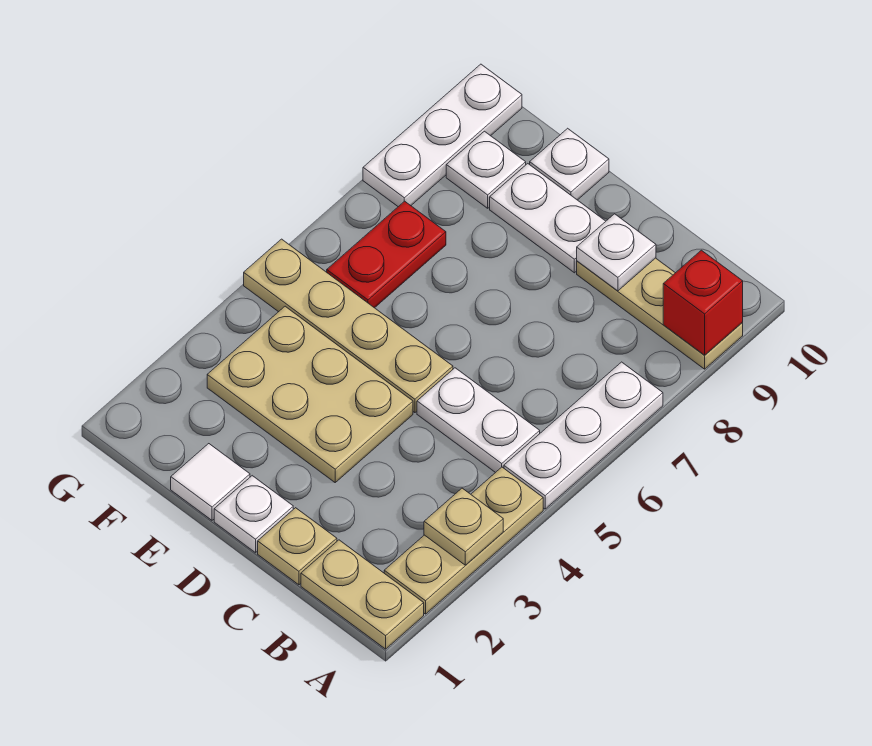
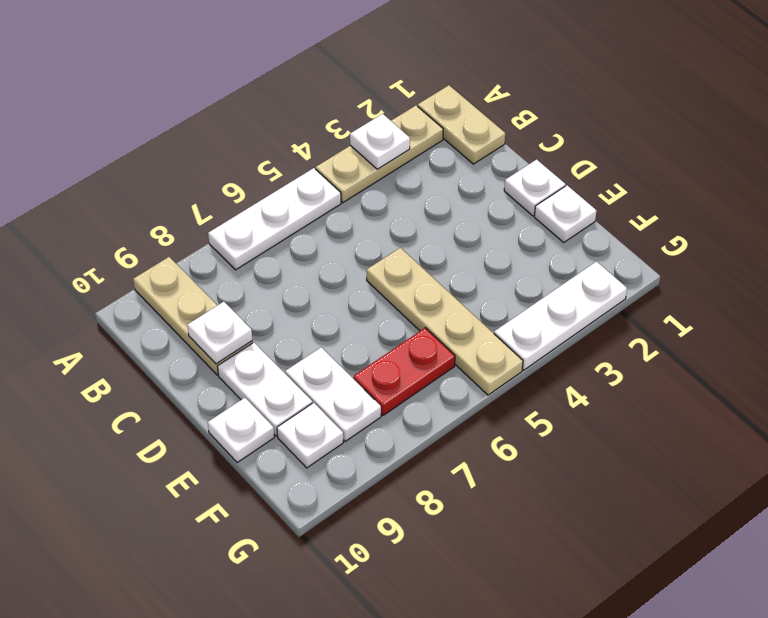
tan plate A3 level 2 -> white plate A3 level 2
red brick A9 level 2 -> none
white plate B5:C5 level 1 -> white plate E8:F8 level 1
tan plate C1 level 1 -> none
tan plate D3:F4 level 1 -> none
white tile E1 level 1 -> white plate E1 level 1
white plate G8:G10 level 1 -> white plate G2:G4 level 1

